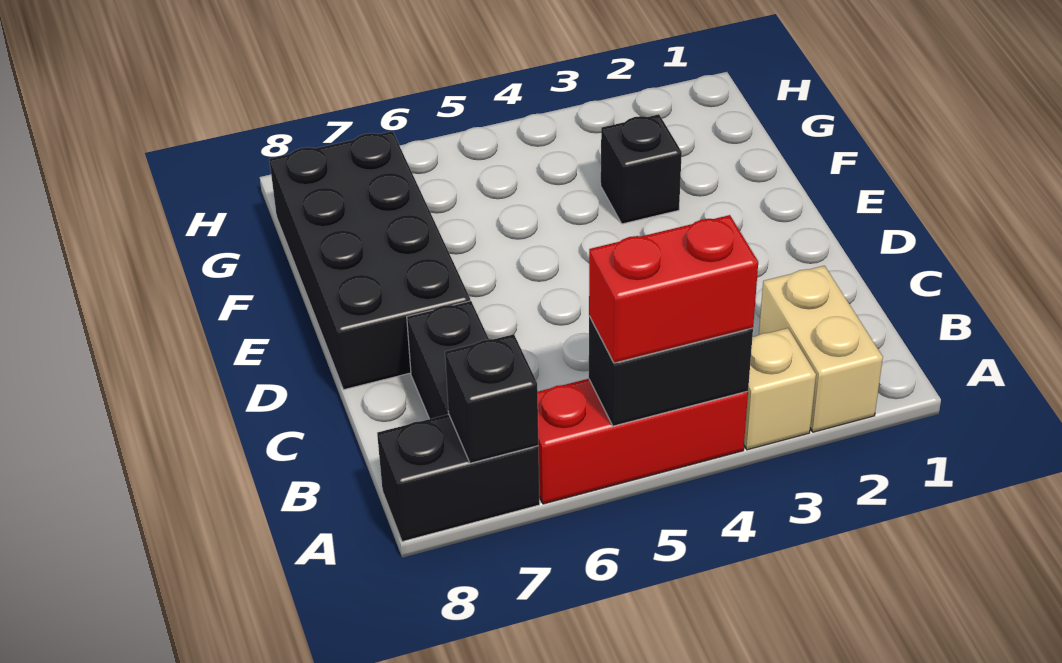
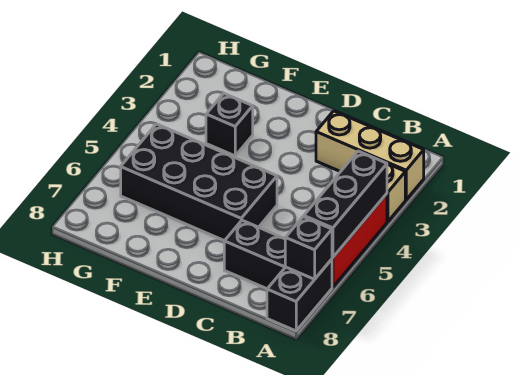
tan brick A2:B2 level 1 -> tan brick A2:C2 level 1
black brick A4:A5 level 2 -> black brick A4:A6 level 2
red brick A4:A5 level 3 -> none
black brick D7:G8 level 1 -> black brick D5:G6 level 1

